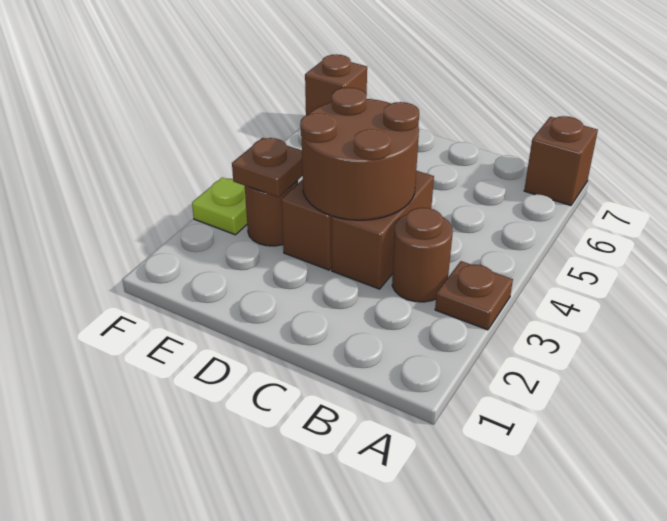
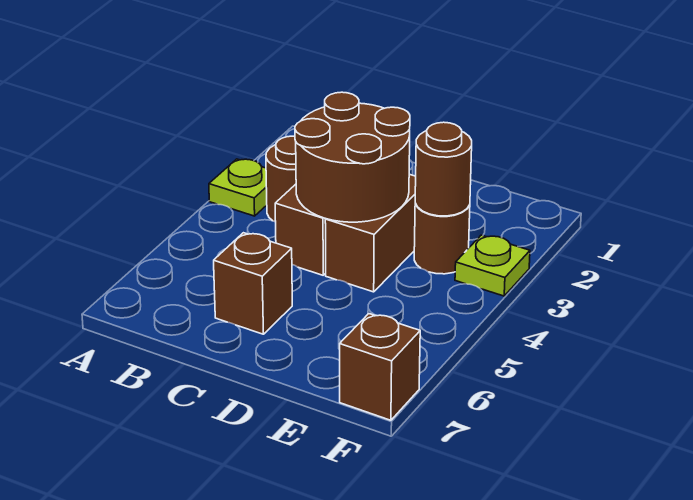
brown plate A3 level 1 -> lime plate A3 level 1
brown brick A7 level 1 -> brown brick C6 level 1
brown plate E3 level 2 -> brown round brick E3 level 2

